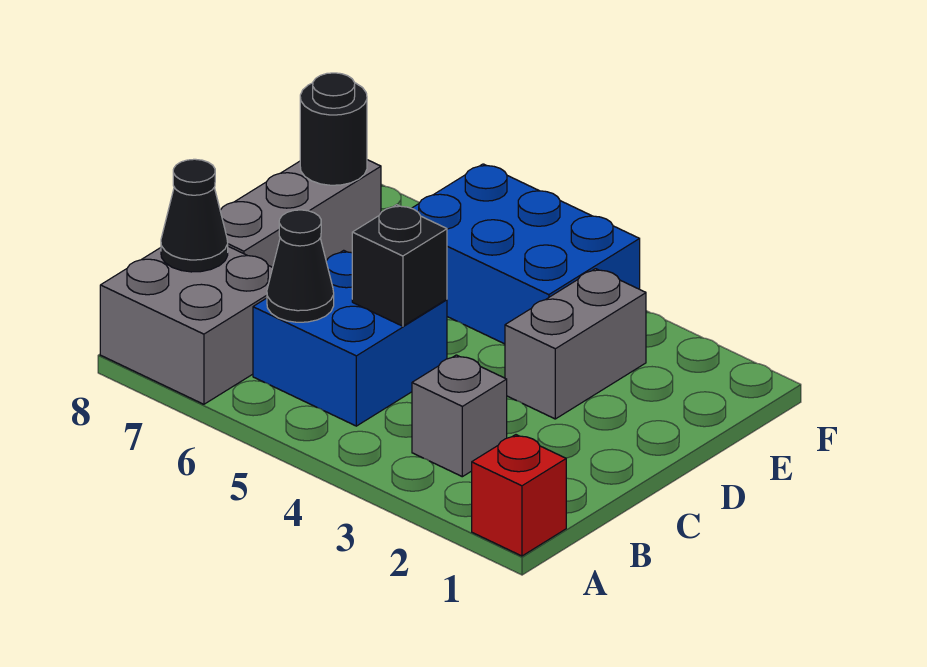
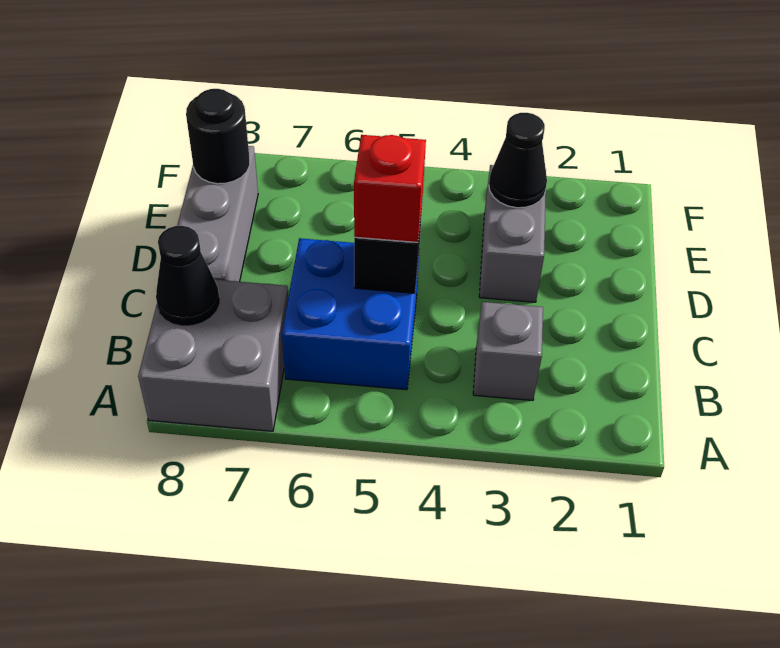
red brick A1 level 1 -> red brick C5 level 3
black cone B6 level 2 -> black cone E3 level 2
blue brick E4:F6 level 1 -> none

